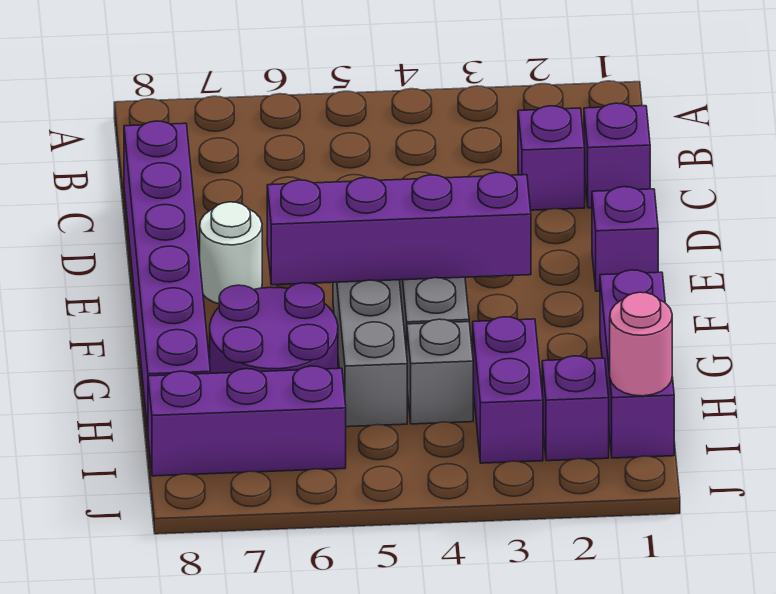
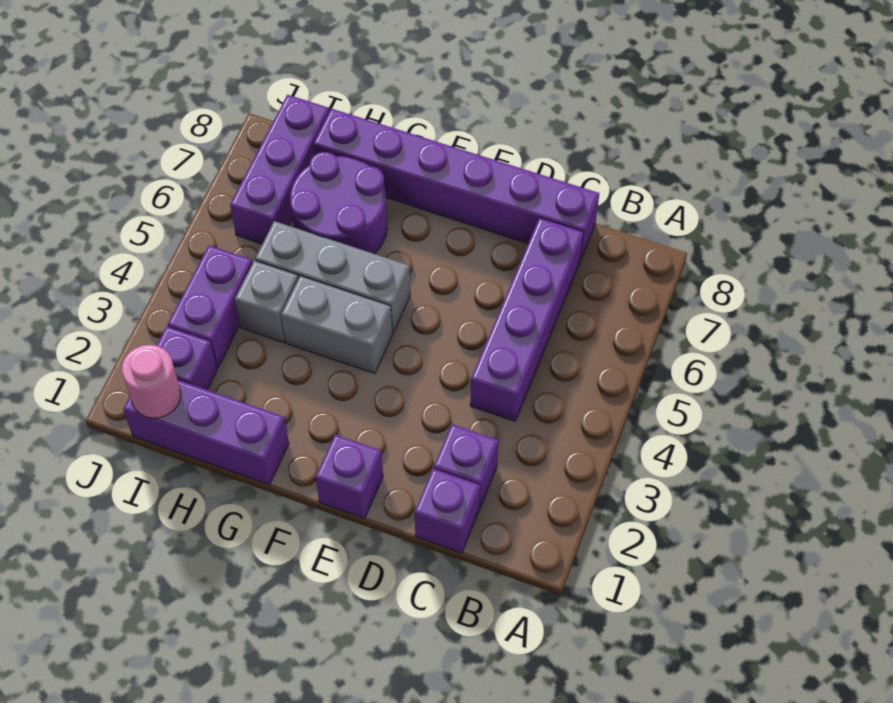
white round brick E7 level 1 -> none
purple brick F3:F6 level 2 -> purple brick C4:C7 level 1
purple brick H3:I3 level 1 -> purple brick I3:I4 level 1

